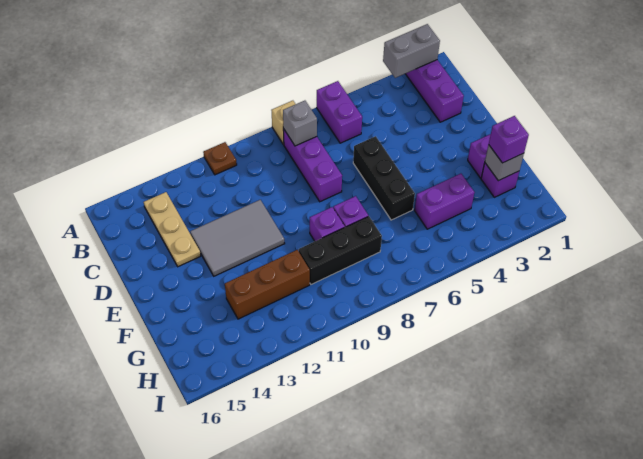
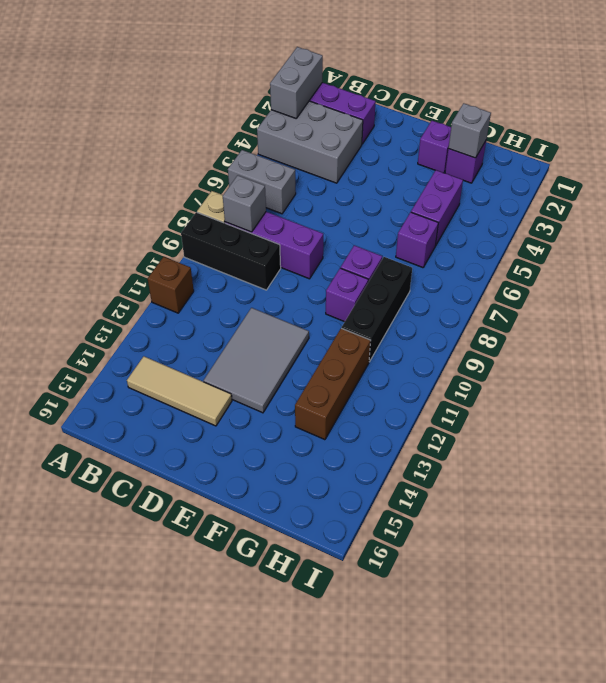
none -> grey brick A3:C4 level 1
purple brick A6:B6 level 1 -> grey brick A6:B6 level 1
brown plate A11 level 1 -> brown brick A11 level 1
tan plate B14:D14 level 1 -> tan tile B14:D14 level 1
black brick D6:F6 level 1 -> black brick A9:C9 level 1
purple brick G2 level 3 -> purple brick G6 level 1

